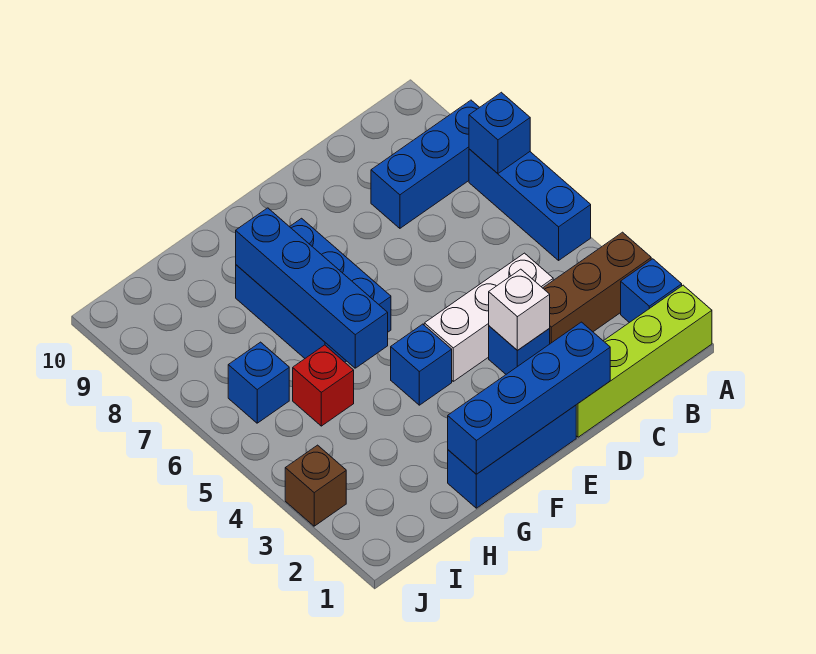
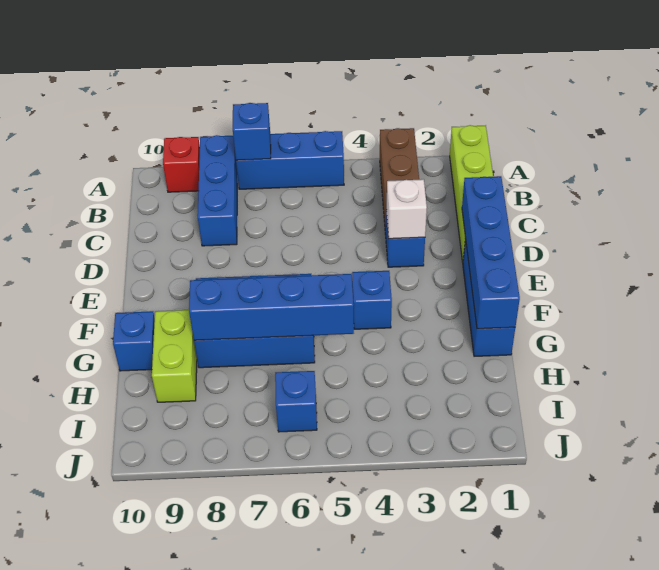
blue brick A2 level 1 -> blue brick G10 level 1
white brick C4:E4 level 1 -> none
none -> lime brick G9:H9 level 1
red brick H5 level 1 -> red brick A9 level 1
brown brick J3 level 1 -> none

